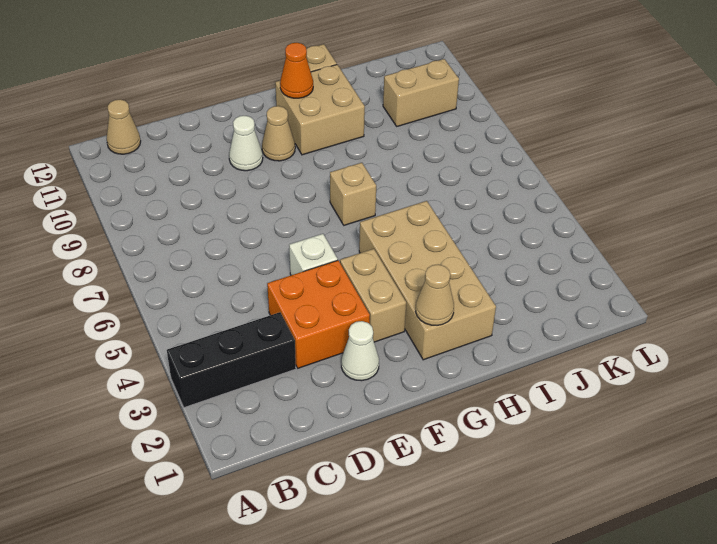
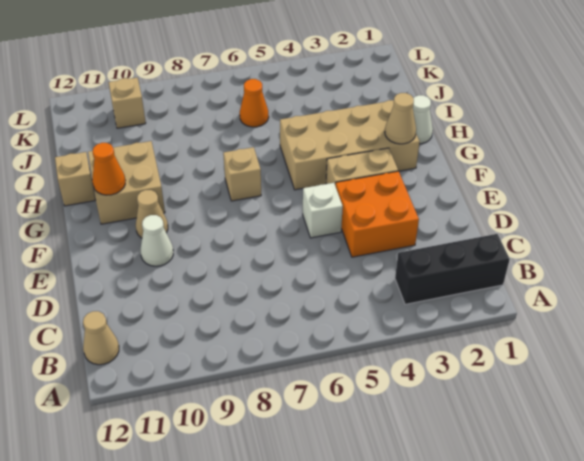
black brick A3:C3 level 1 -> black brick B1:B3 level 1
white cone E2 level 1 -> white cone H1 level 1
none -> orange cone J6 level 1
tan brick J10:K10 level 1 -> tan brick K10 level 1

